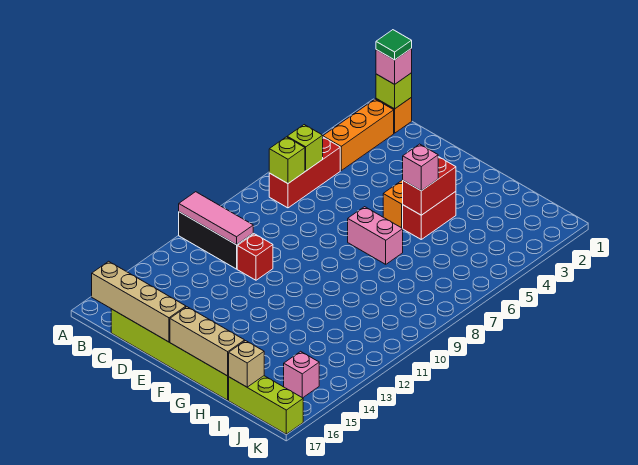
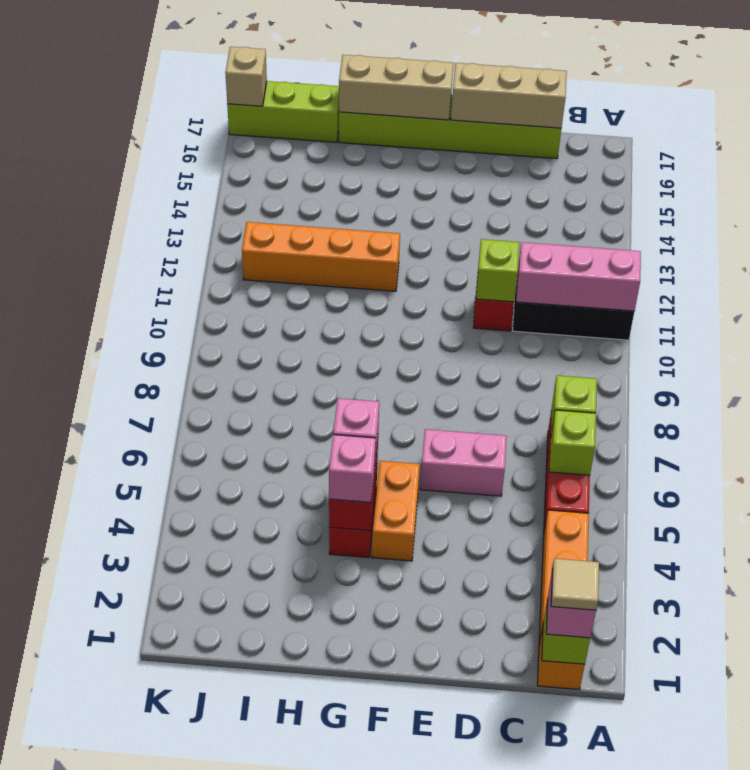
pink tile A11:C11 level 2 -> pink brick A11:C11 level 2
green tile B1 level 4 -> tan tile B1 level 4
tan brick B17:E17 level 2 -> tan brick C17:E17 level 2
none -> lime brick D11 level 2
pink brick F7:G7 level 1 -> pink brick D6:E6 level 1
none -> orange brick G12:J12 level 1
tan brick I17 level 2 -> tan brick K17 level 2
pink brick J15 level 1 -> pink brick G4 level 3

